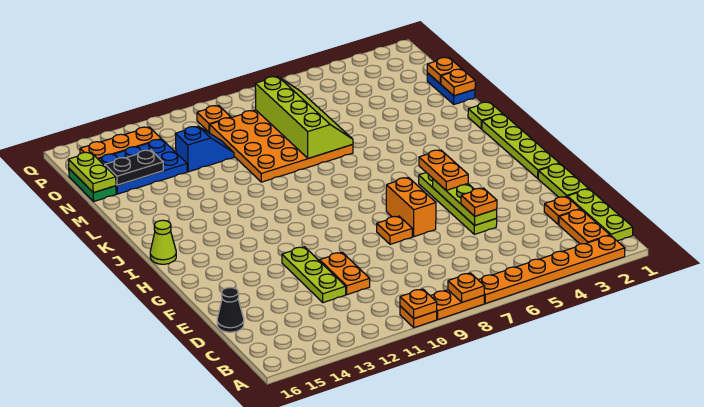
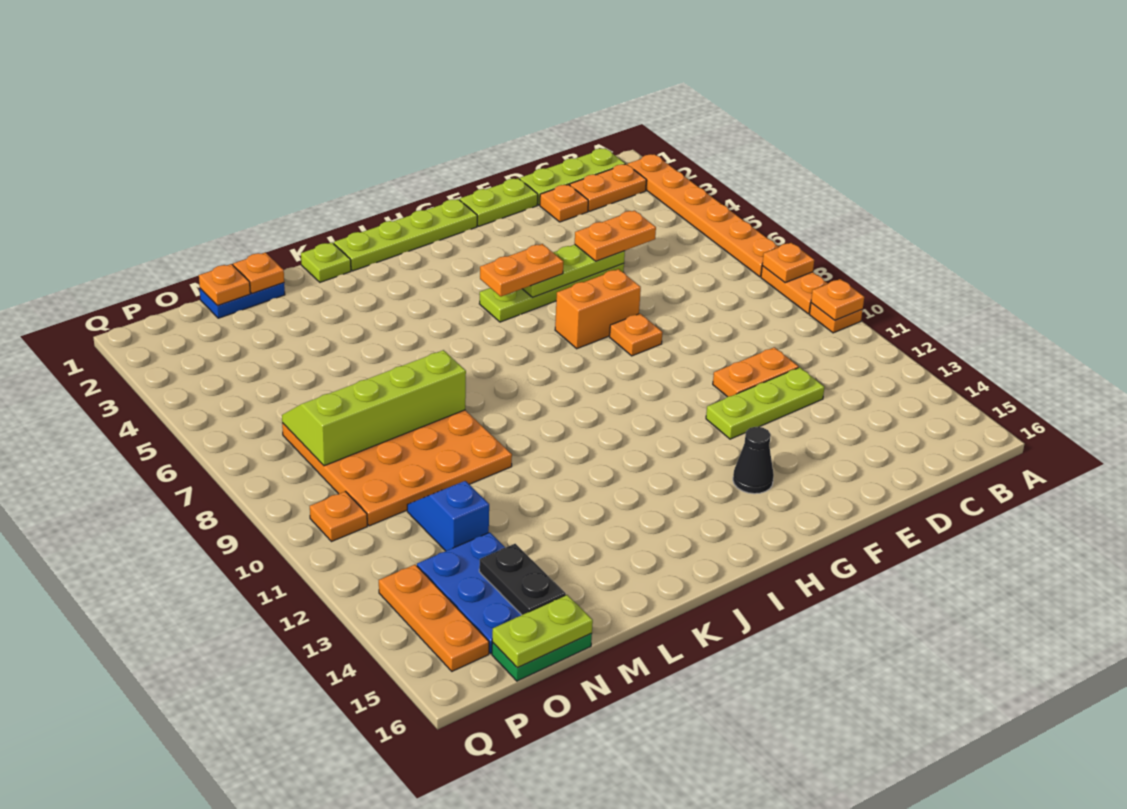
black cone D16 level 1 -> black cone G14 level 1
orange plate E5 level 3 -> orange plate D5:E5 level 3
lime cone I16 level 1 -> none

